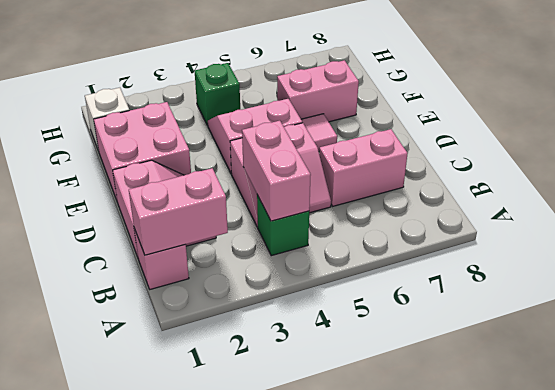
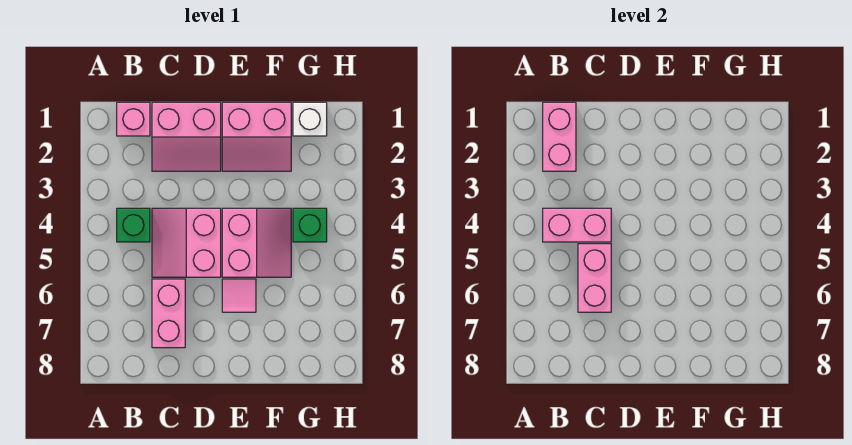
pink brick E1:F2 level 1 -> pink slope E1:F2 level 1 top 1
pink brick F6:F7 level 1 -> pink brick C5:C6 level 2

